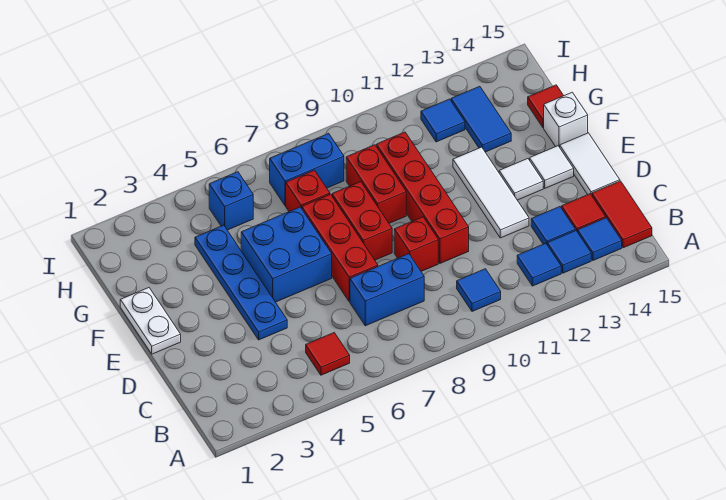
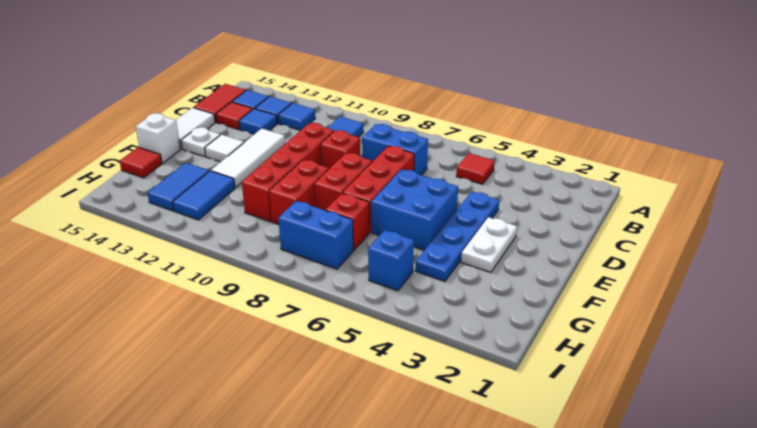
white plate E1:F1 level 1 -> white plate E3:F3 level 1
white tile E14 level 1 -> white plate E14 level 1
blue tile H12 level 1 -> blue tile G12:H12 level 1

